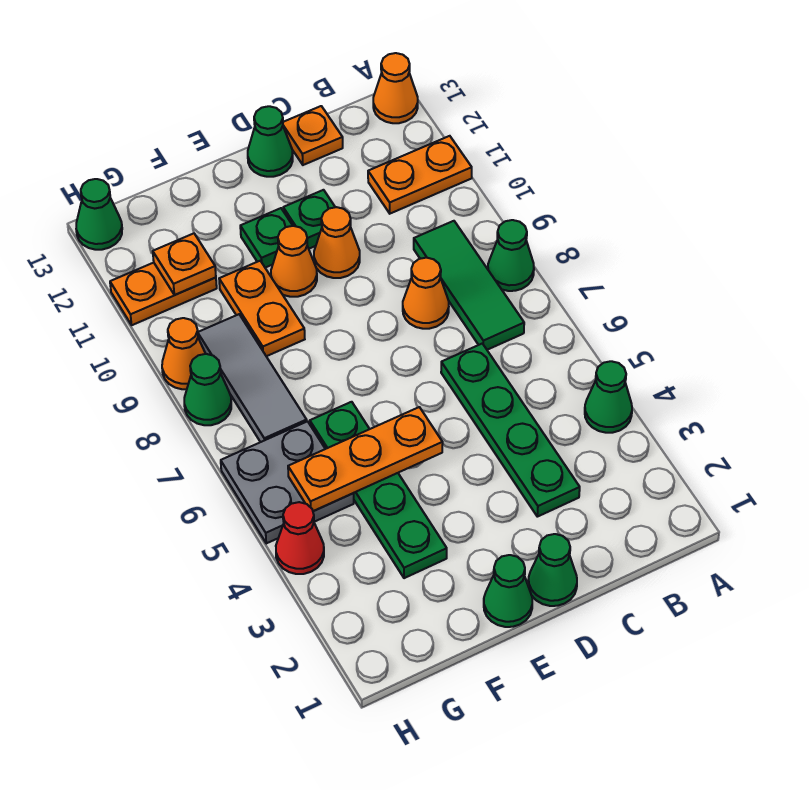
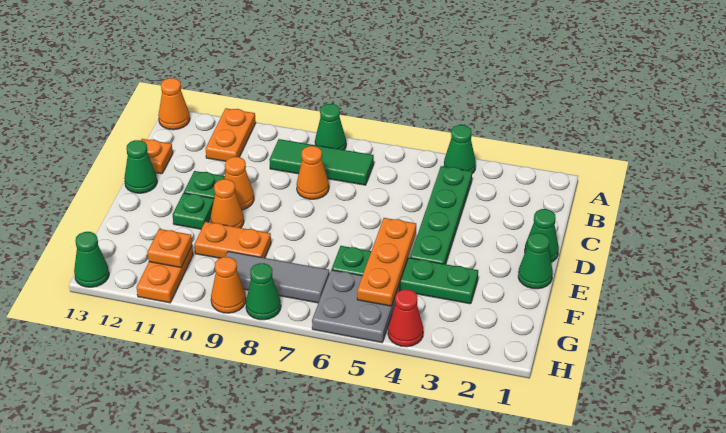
green plate C3:C6 level 1 -> green plate B4:E4 level 1

